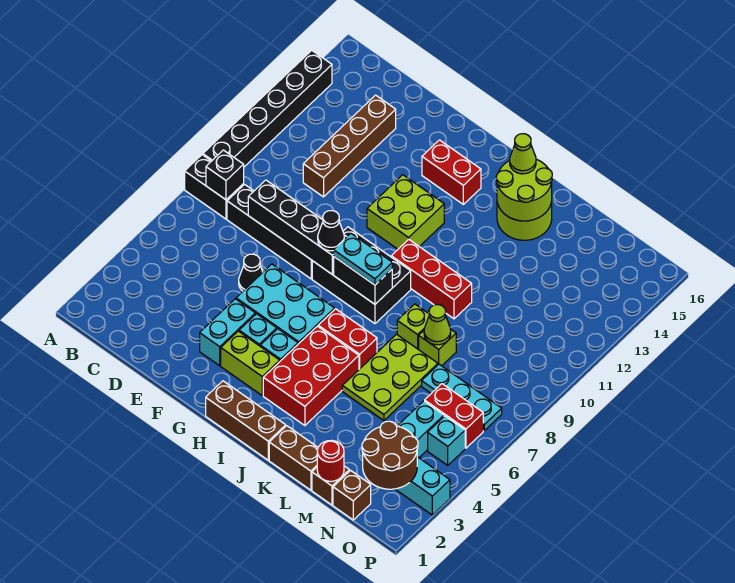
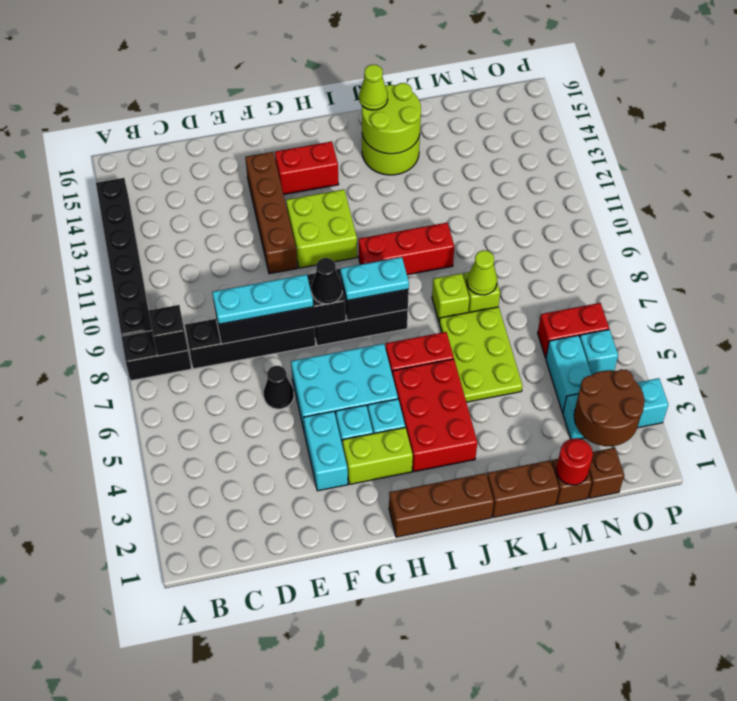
brown brick D11:D14 level 1 -> brown brick F11:F14 level 1
cyan plate M7:O7 level 1 -> cyan plate D8:F8 level 3

